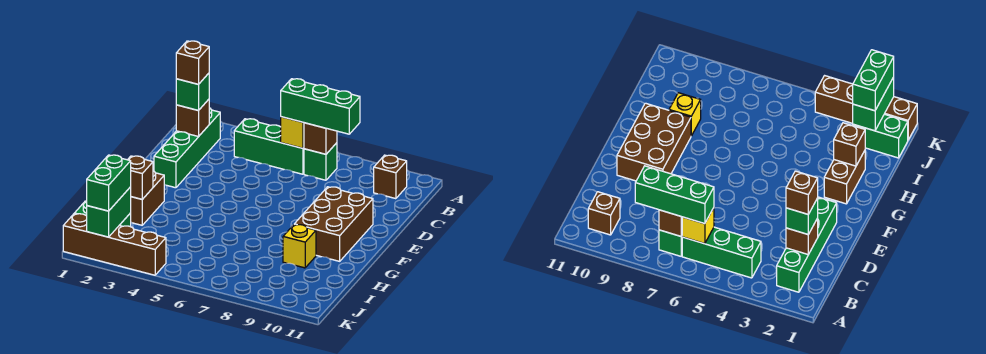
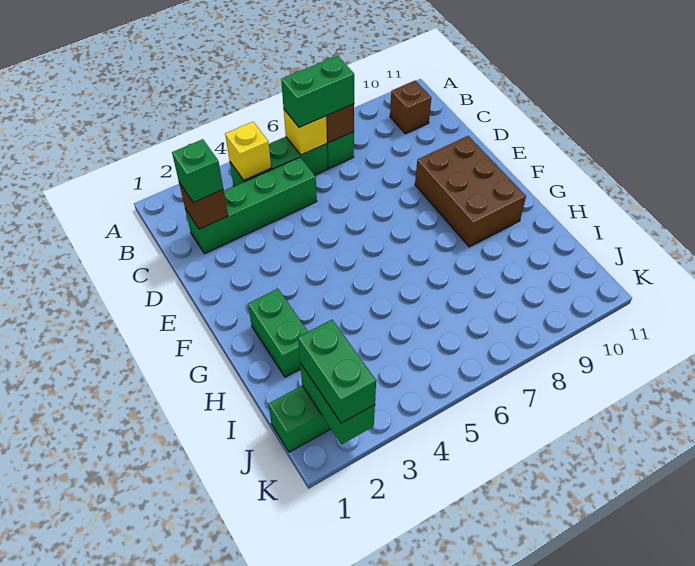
green brick B2:E2 level 1 -> green brick C2:C5 level 1
green brick B6:B8 level 3 -> green brick B6:B7 level 3
brown brick C2 level 4 -> none
brown brick G2:H2 level 1 -> green brick G2:H2 level 1
brown brick H2 level 2 -> none
yellow brick H9 level 1 -> yellow brick B4 level 2
brown brick K1:K4 level 1 -> none

